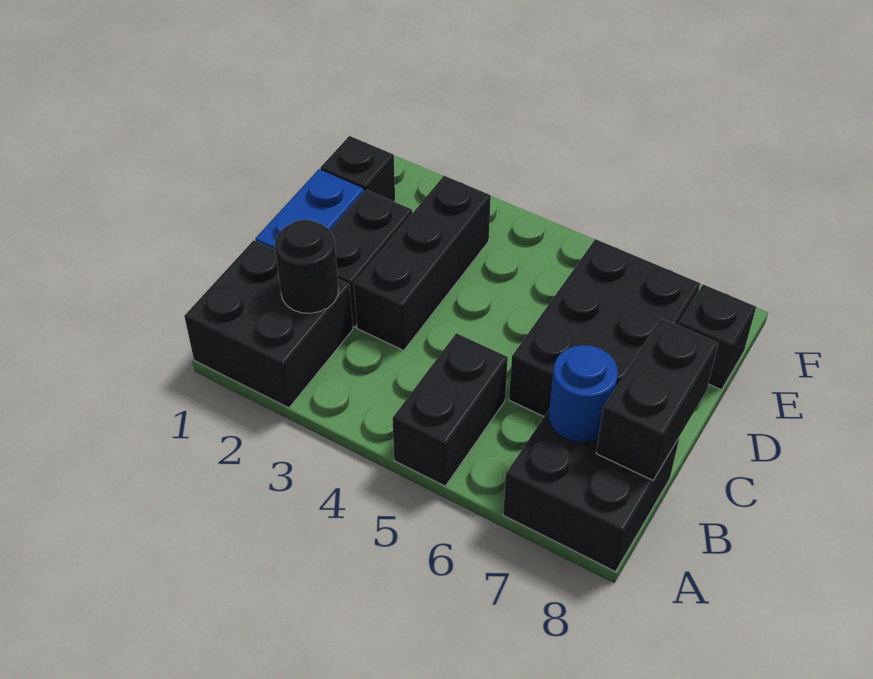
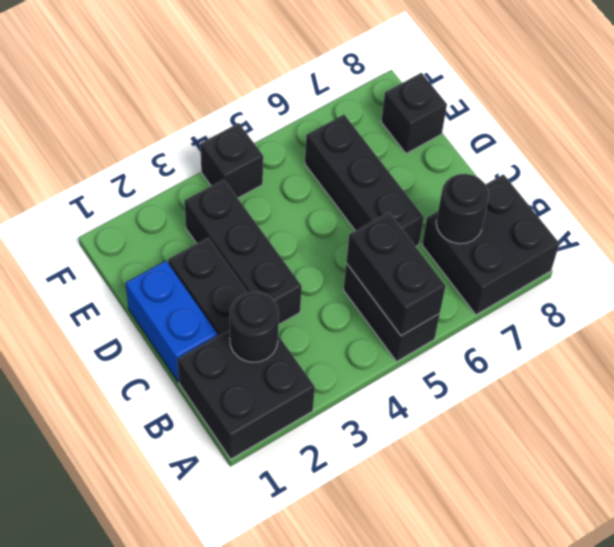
blue round brick B7 level 2 -> black round brick B7 level 2
black brick B8:C8 level 2 -> black brick A5:B5 level 2
black brick C6:E7 level 1 -> black brick C6:E6 level 1
black brick E1 level 1 -> black brick F4 level 1

